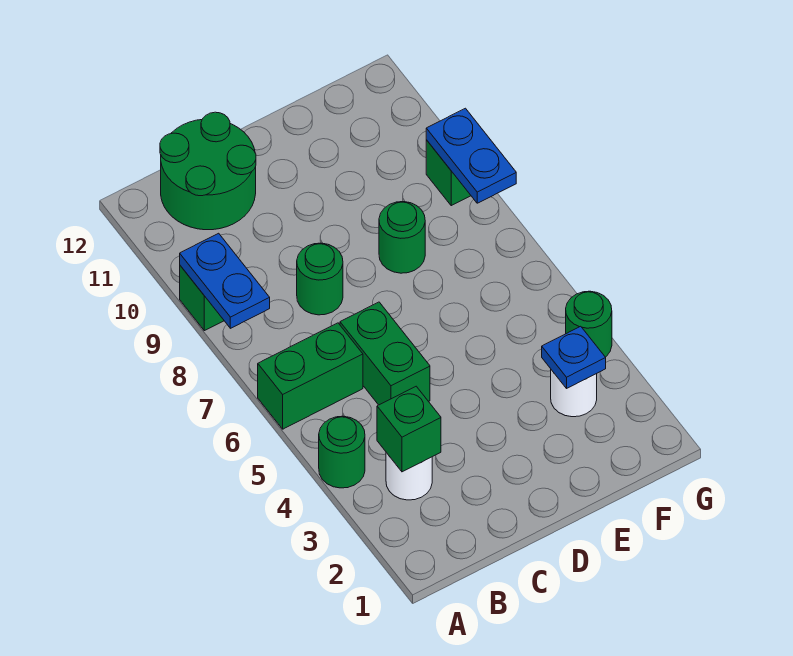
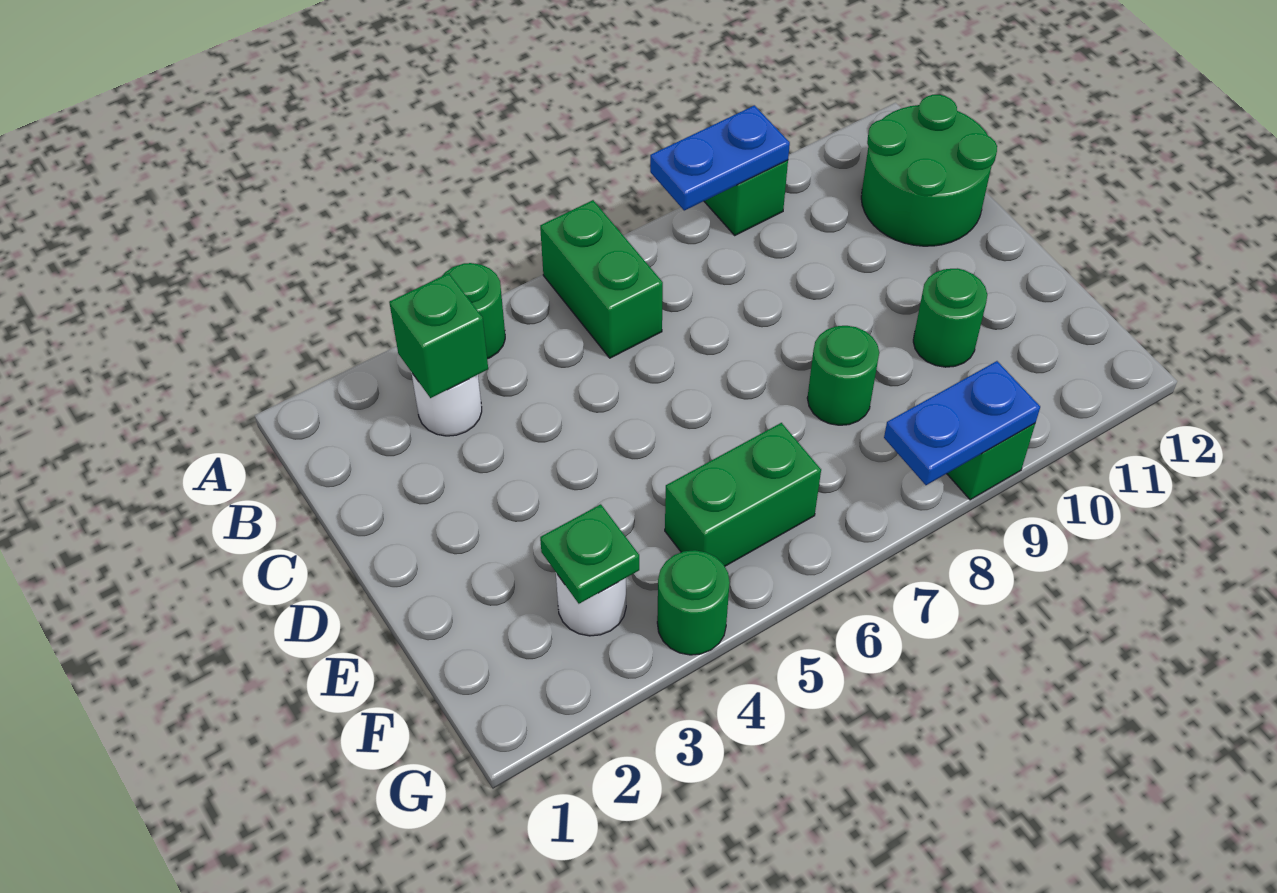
green brick C5:C6 level 1 -> green brick F5:F6 level 1
green round brick C8 level 1 -> green round brick E10 level 1
blue plate F3 level 2 -> green plate F3 level 2

